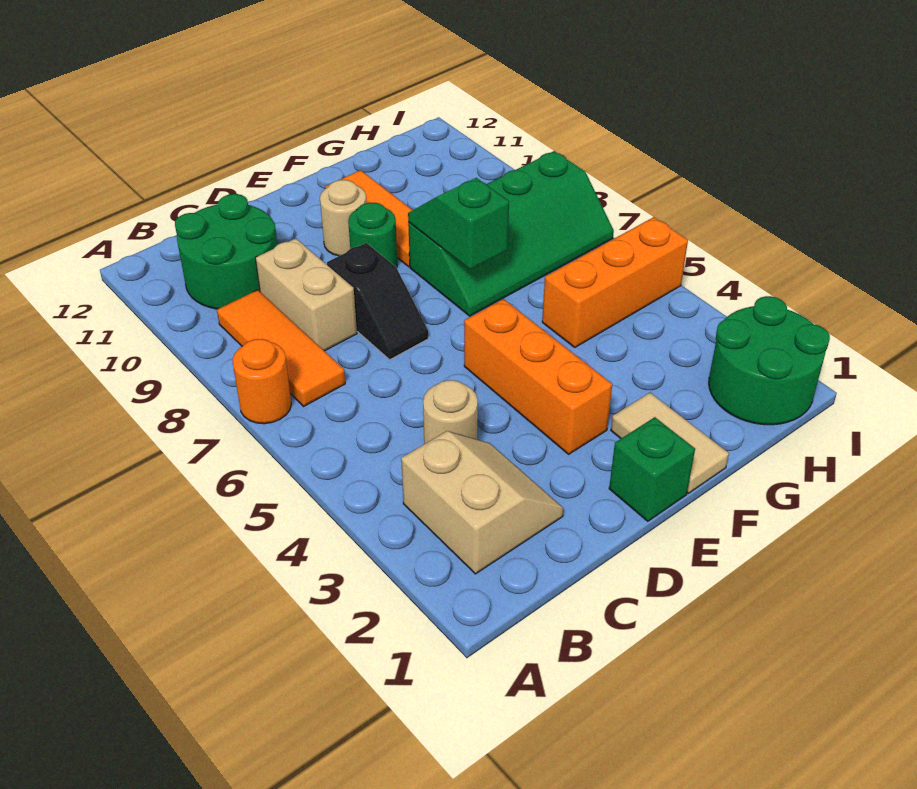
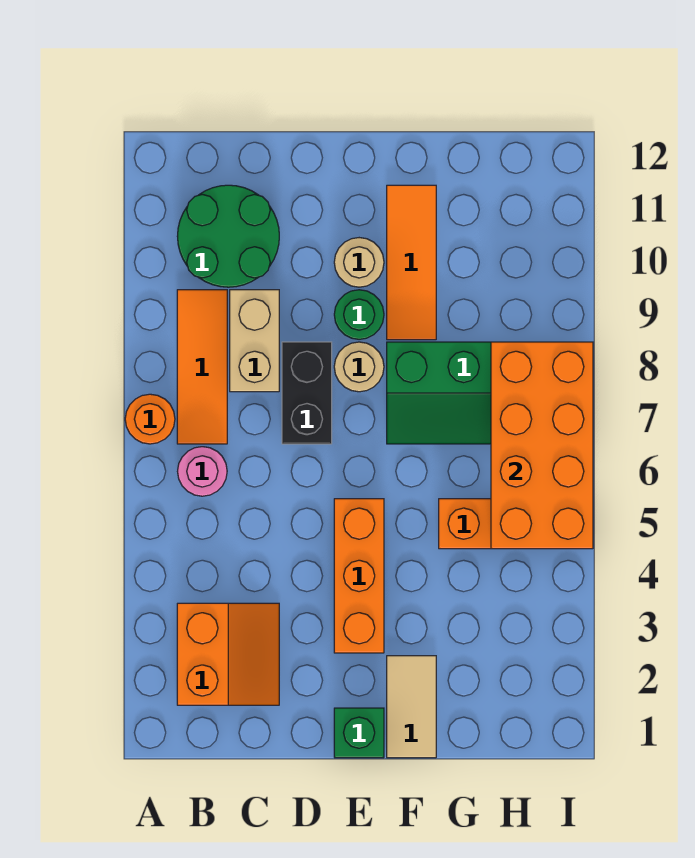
tan slope B2:C3 level 1 top B -> orange slope B2:C3 level 1 top B
none -> pink round brick B6 level 1
tan round brick C4 level 1 -> tan round brick E8 level 1
black slope D7:D8 level 1 top 8 -> black brick D7:D8 level 1
green slope F7:F8 level 2 top 7 -> none
green round brick H1:I2 level 1 -> none
none -> orange brick H5:I8 level 2

